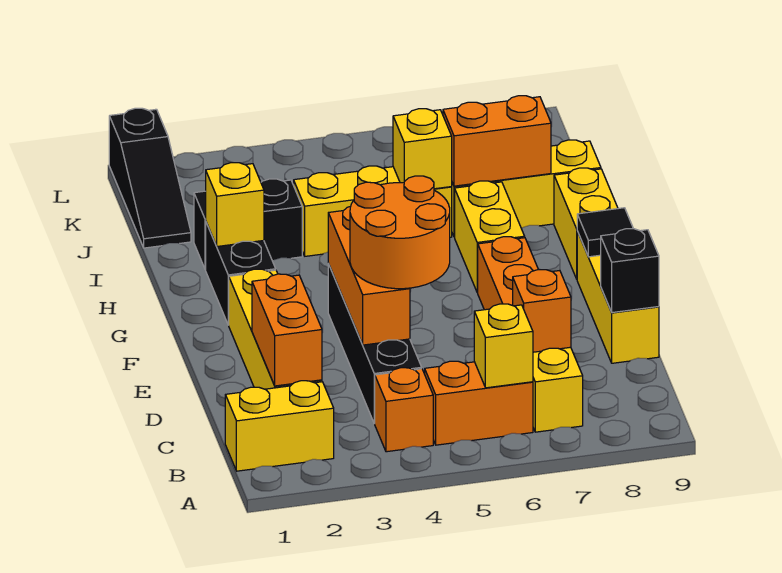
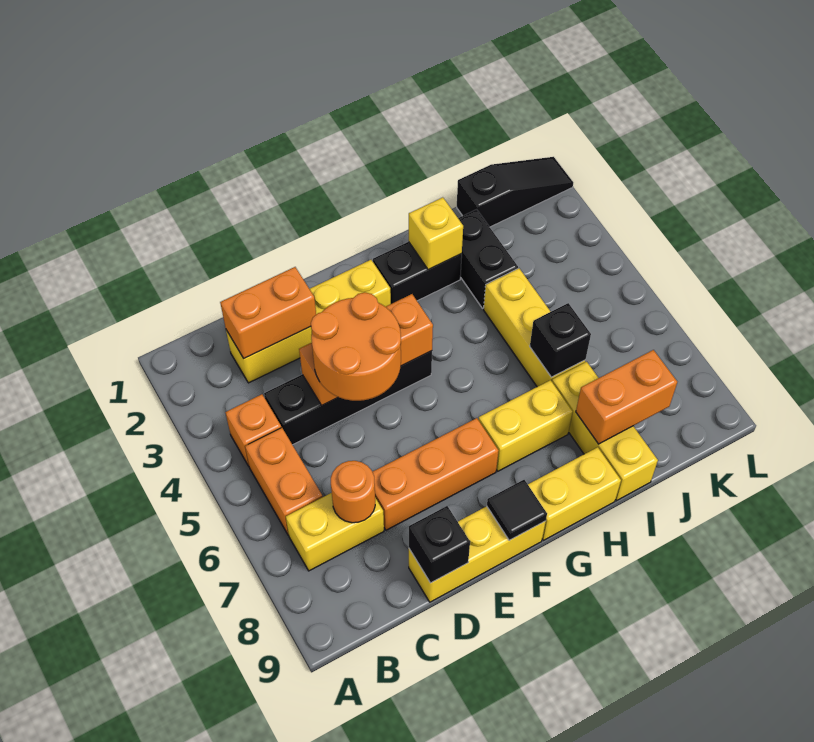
yellow brick B1:B2 level 1 -> none
yellow brick B6 level 2 -> none
orange brick C7 level 2 -> orange round brick C7 level 2
yellow brick I6 level 2 -> black brick I6 level 2
orange brick I7:I8 level 2 -> orange brick I8:J8 level 2
black slope J1:L1 level 1 top L -> black slope J1:L1 level 1 top J

